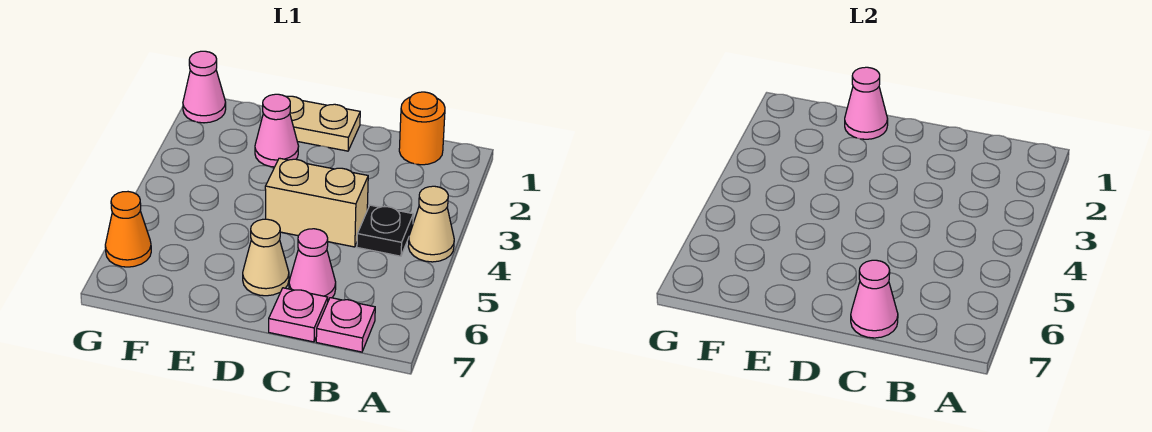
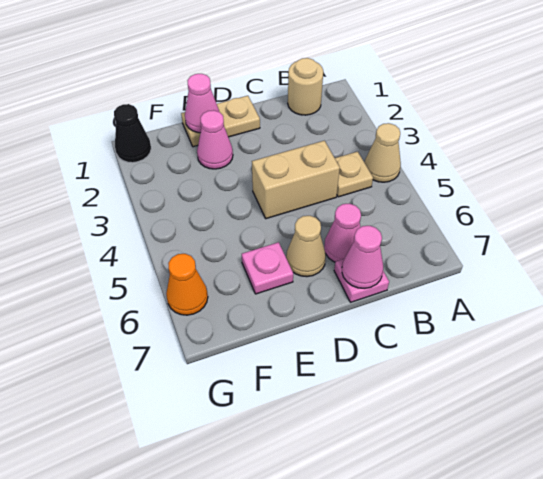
orange round brick B1 level 1 -> tan round brick B1 level 1
black plate B4 level 1 -> tan plate B4 level 1
pink plate B7 level 1 -> pink plate E6 level 1
pink cone G1 level 1 -> black cone G1 level 1

